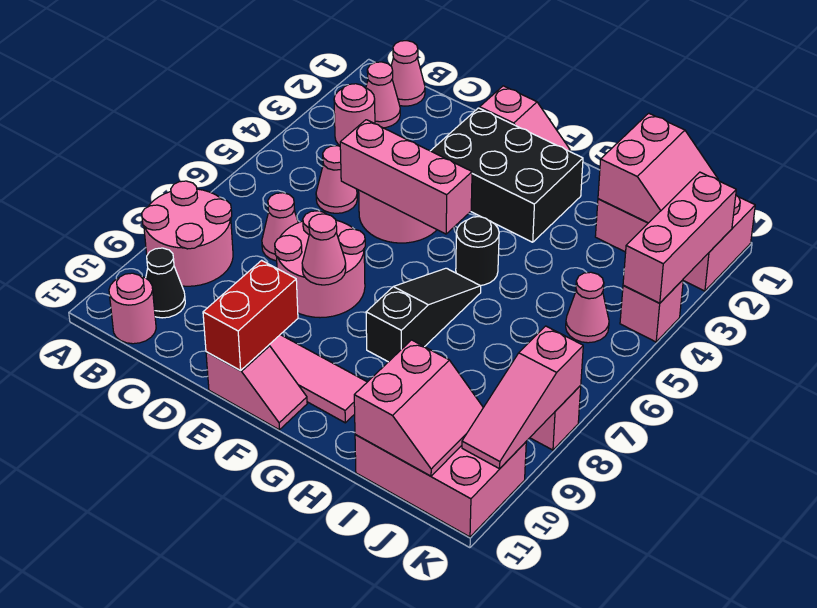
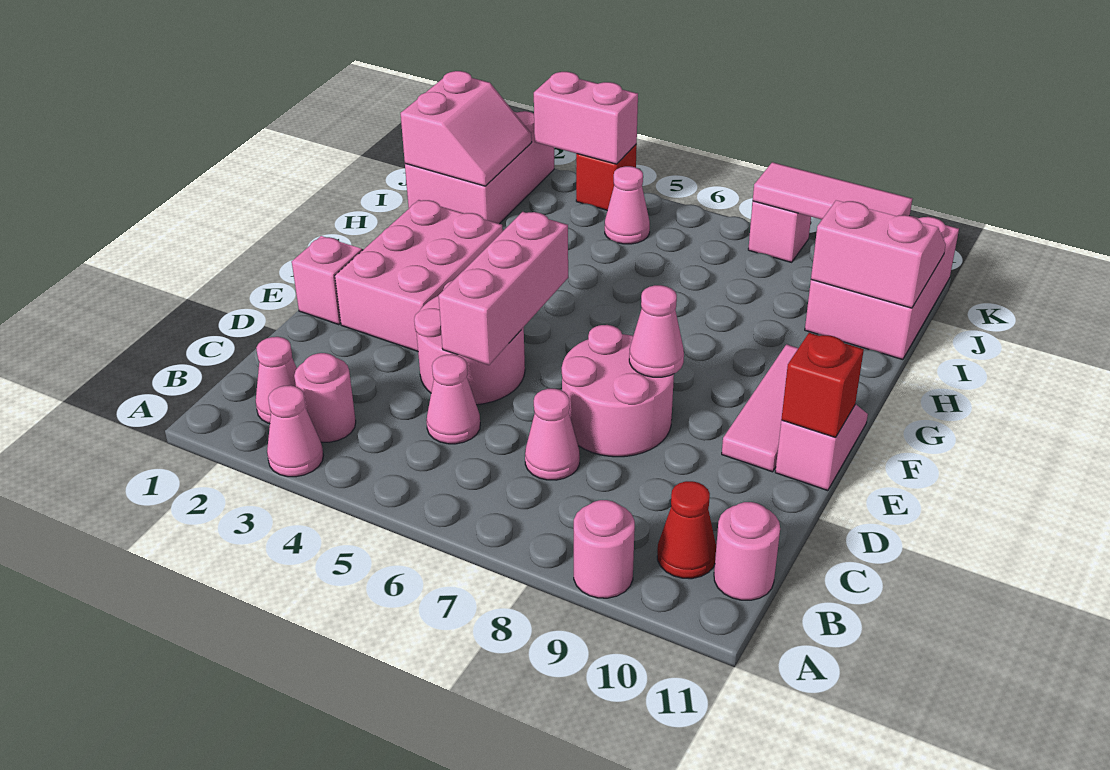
pink round brick A8:B9 level 1 -> pink round brick A9 level 1
pink cone B1 level 1 -> pink cone A3 level 1
black cone B10 level 1 -> red cone B10 level 1
black brick E2:G3 level 1 -> pink brick E2:G3 level 1
red brick E10:E11 level 2 -> red brick E11 level 2
black round brick G5 level 1 -> none
black slope G6:G8 level 1 top 8 -> none
pink slope I1:J2 level 2 top I -> pink slope I1:J2 level 2 top 1
pink brick K2:K4 level 2 -> pink brick K3:K4 level 2
pink brick K4 level 1 -> red brick K4 level 1
pink slope K8:K10 level 2 top 8 -> pink tile K8:K10 level 2

